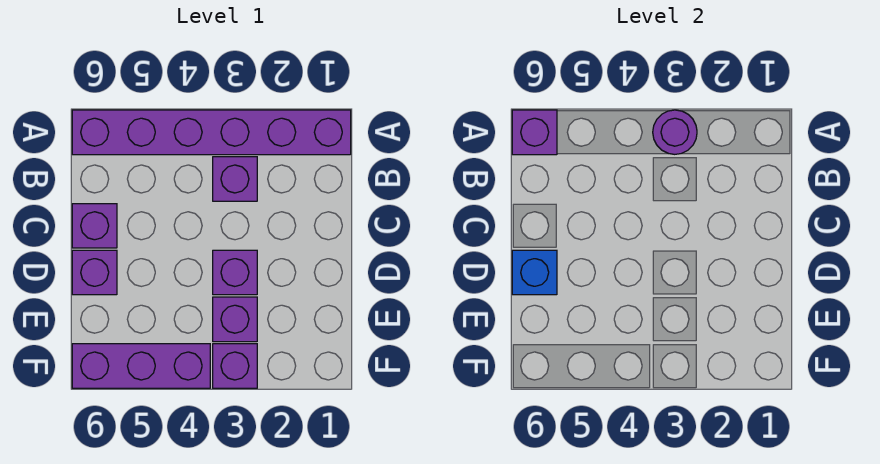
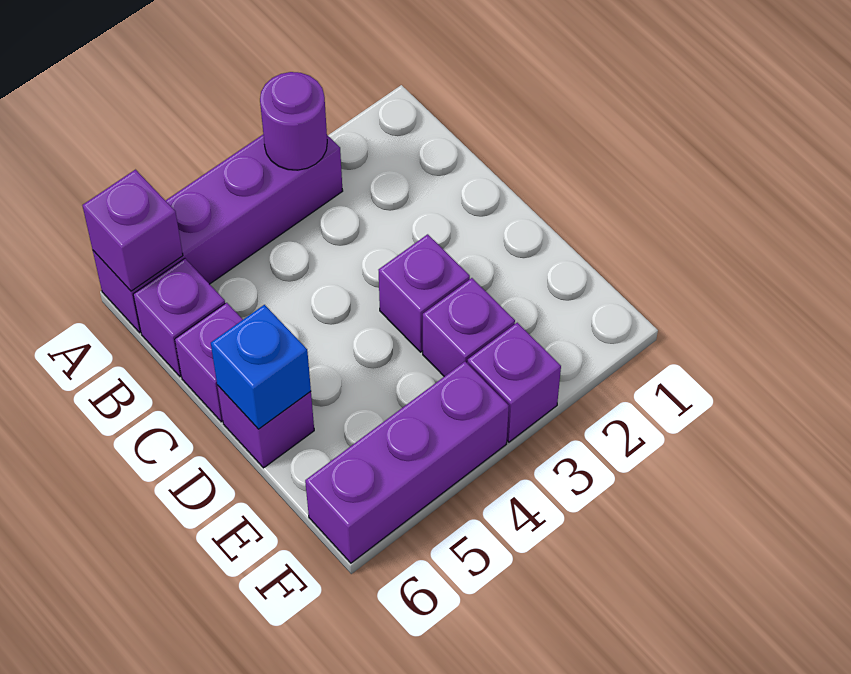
purple brick A1:A6 level 1 -> purple brick A3:A6 level 1
purple brick B3 level 1 -> purple brick B6 level 1

